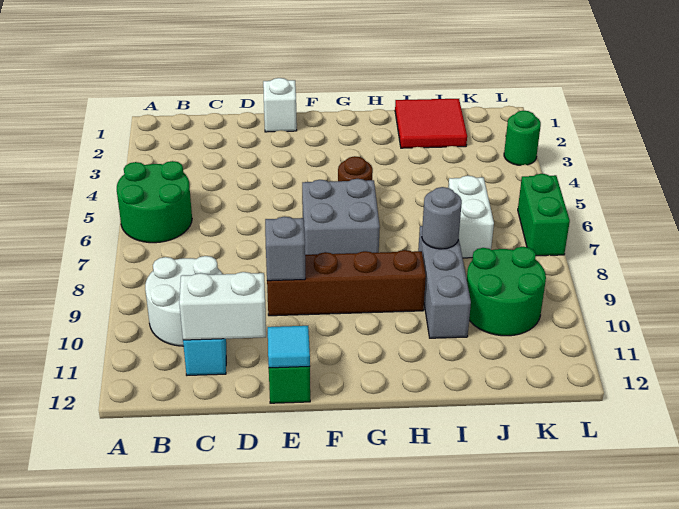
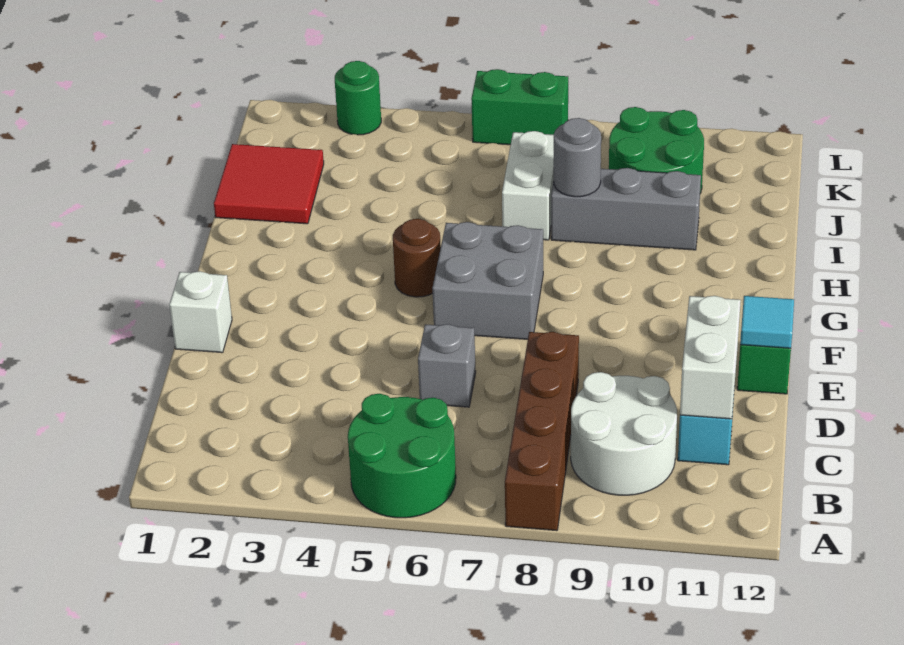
brown brick E9:H9 level 1 -> brown brick A8:D8 level 1
grey brick E9 level 2 -> grey brick D6 level 1
white brick J6:J7 level 1 -> white brick I7:J7 level 1

